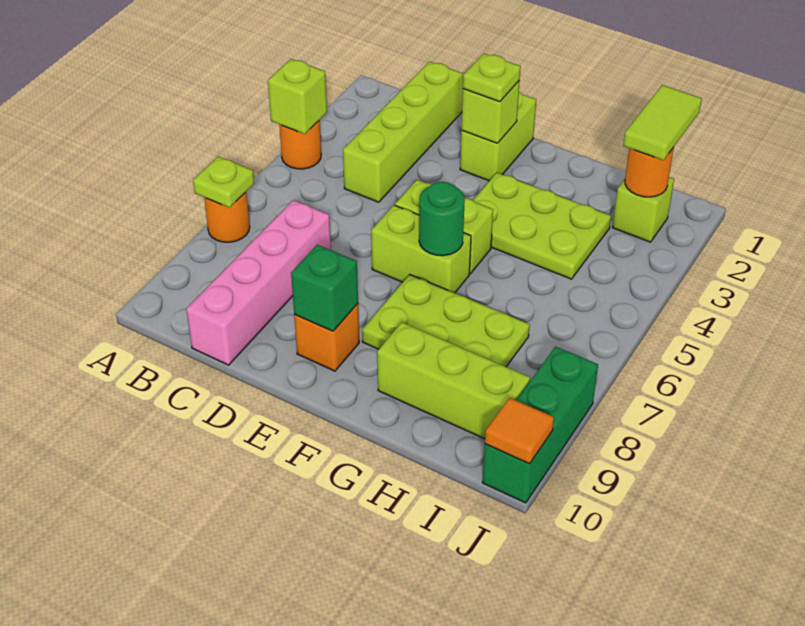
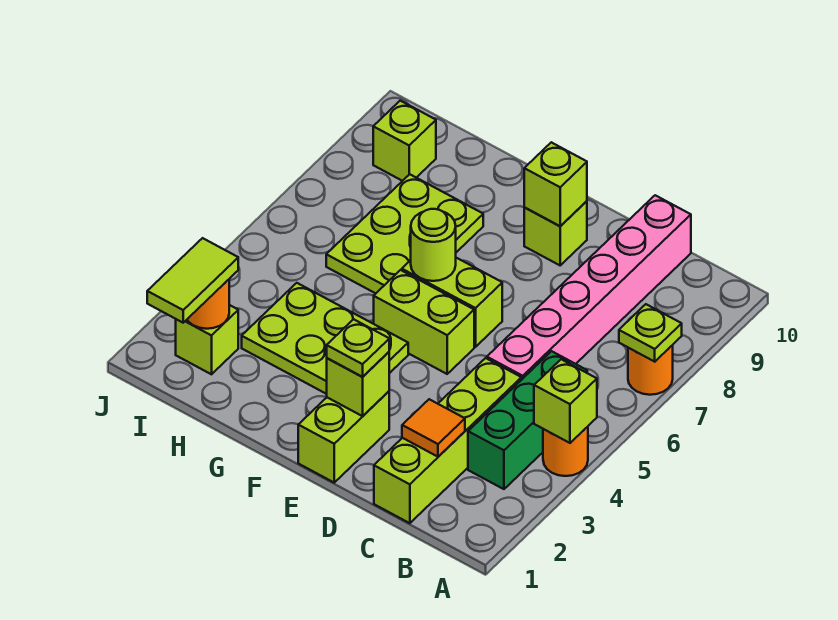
pink brick C7:C10 level 1 -> pink brick C5:C10 level 1
orange brick E9 level 1 -> lime brick E9 level 1
green brick E9 level 2 -> lime brick E9 level 2
green round brick F6 level 2 -> lime round brick F6 level 2
lime plate F7:H8 level 1 -> lime plate G6:H8 level 1
lime brick G9:I9 level 1 -> lime brick I9 level 1
green brick J8:J10 level 1 -> green brick B3:B5 level 1
orange tile J10 level 2 -> orange tile C2 level 2

